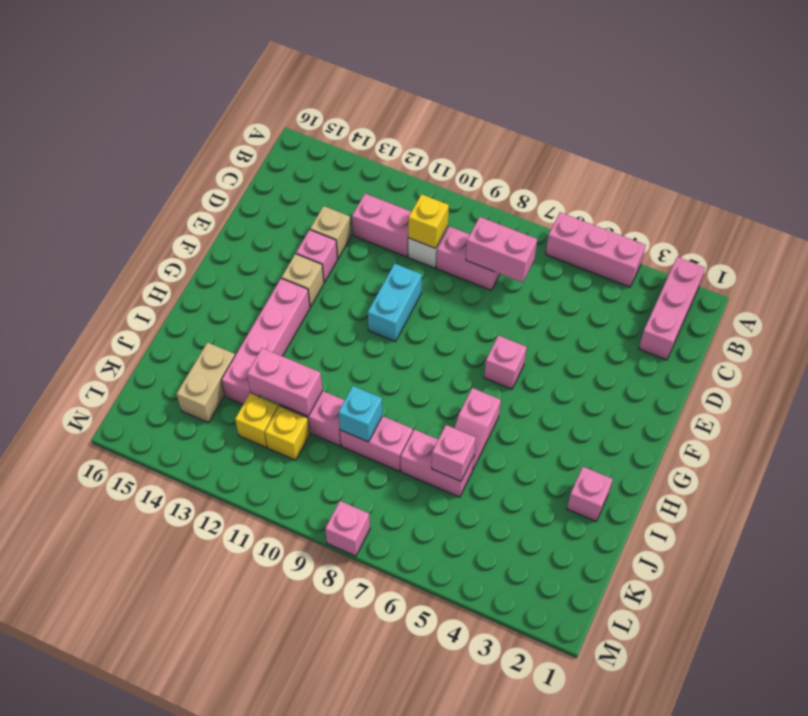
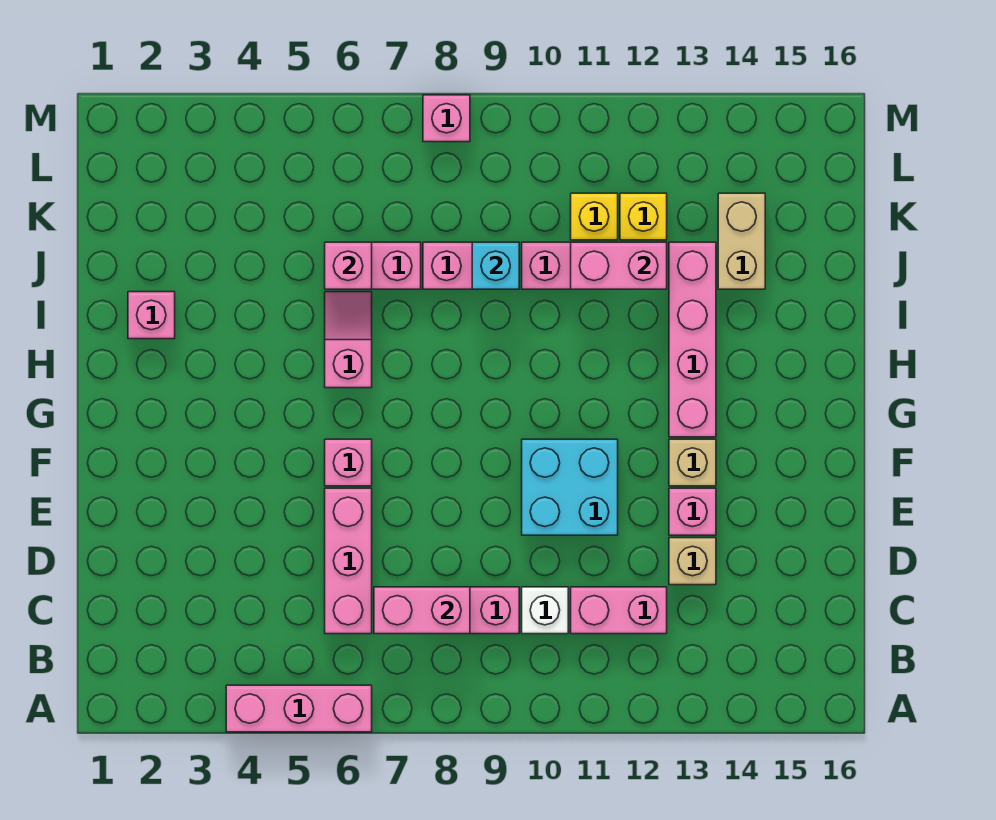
pink brick A2:C2 level 1 -> pink brick C6:E6 level 1
yellow brick C10 level 2 -> none
cyan brick E10:F10 level 1 -> cyan brick E10:F11 level 1

